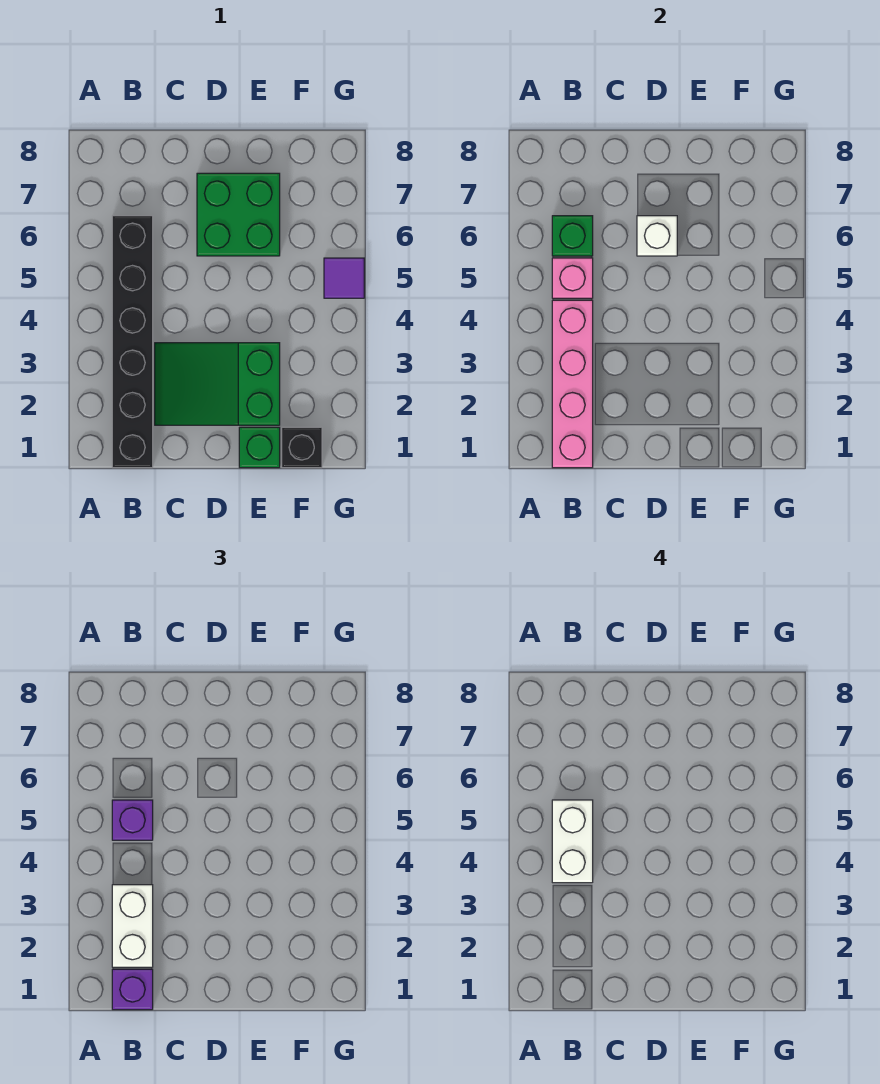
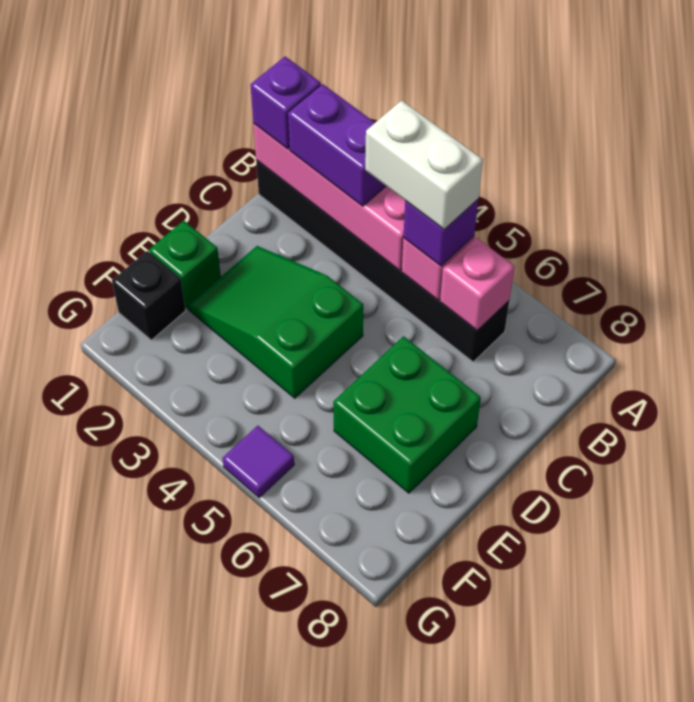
white brick B2:B3 level 3 -> purple brick B2:B3 level 3
green brick B6 level 2 -> pink brick B6 level 2
green slope C2:E3 level 1 top E -> green slope D2:E4 level 1 top 4
white brick D6 level 2 -> none

